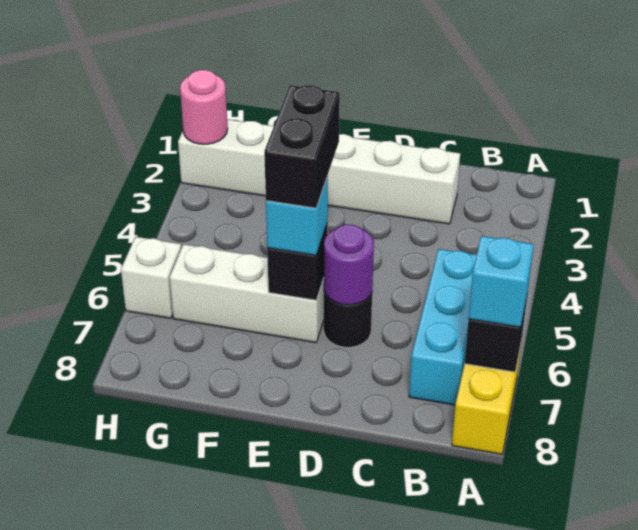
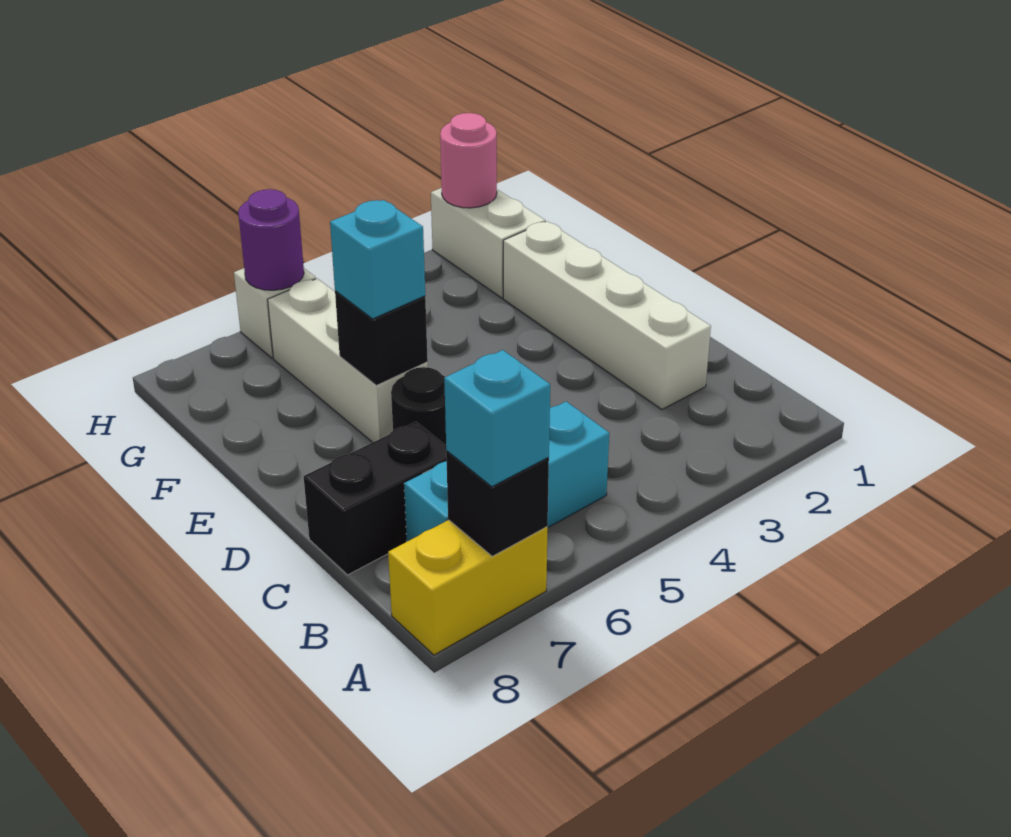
purple round brick D6 level 2 -> purple round brick H6 level 2
black brick E5:E6 level 4 -> black brick C7:C8 level 1

